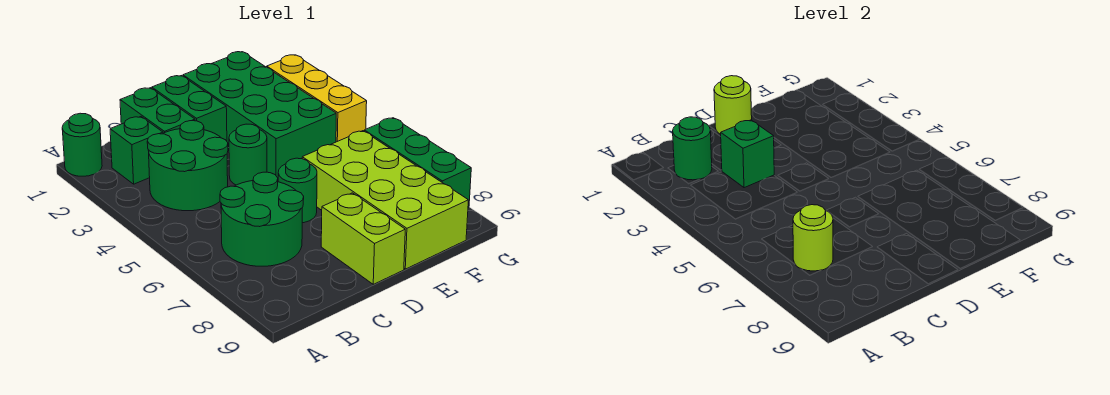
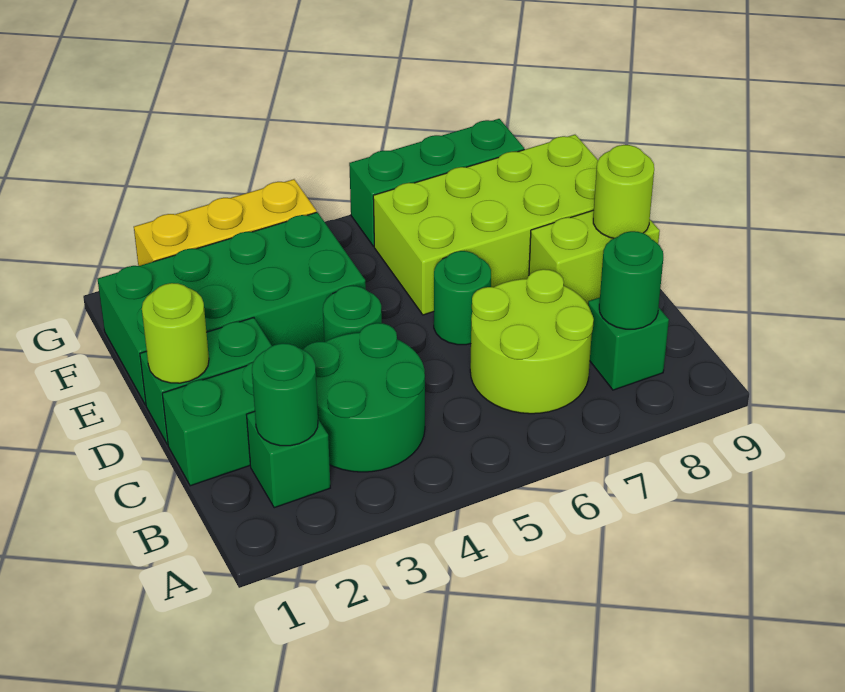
green round brick A1 level 1 -> green round brick B8 level 2
green round brick B6:C7 level 1 -> lime round brick B6:C7 level 1
lime round brick B7 level 2 -> lime round brick D9 level 2
green brick C3 level 2 -> green brick B8 level 1

